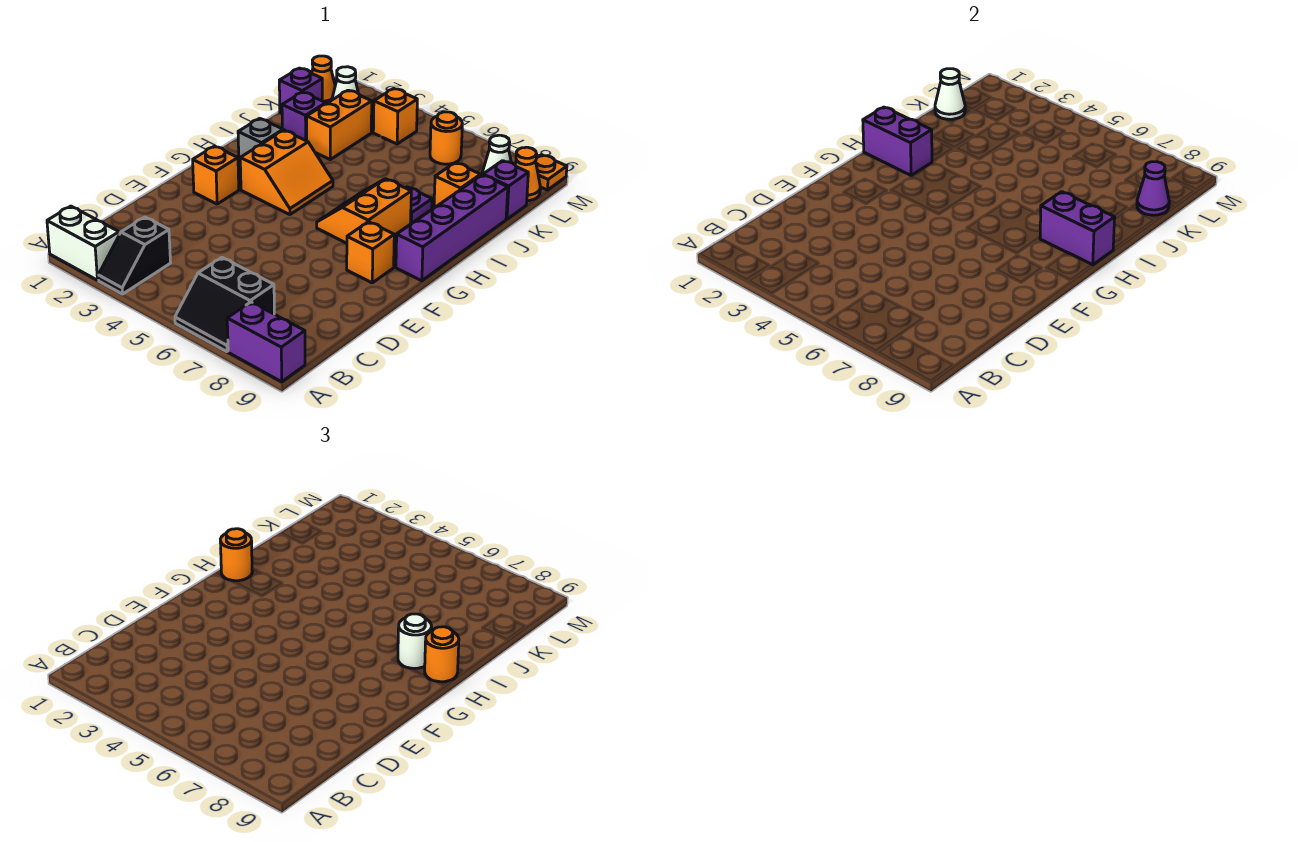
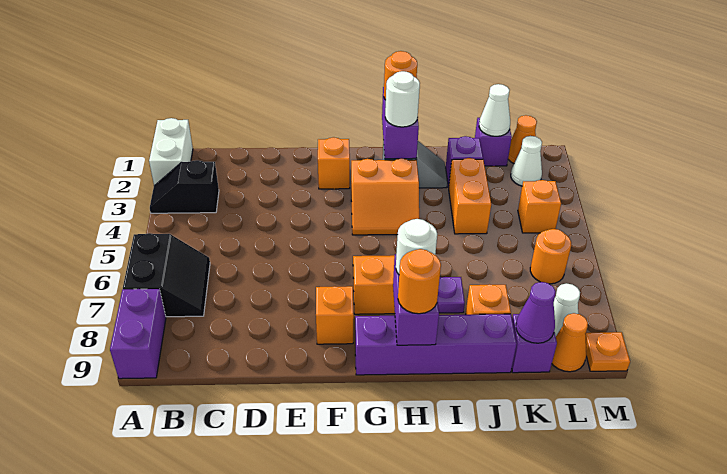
black slope A6:B7 level 1 top B -> black slope A6:B7 level 1 top A
none -> white round brick H2 level 3
orange brick J3:K3 level 1 -> orange brick J3:J4 level 1

